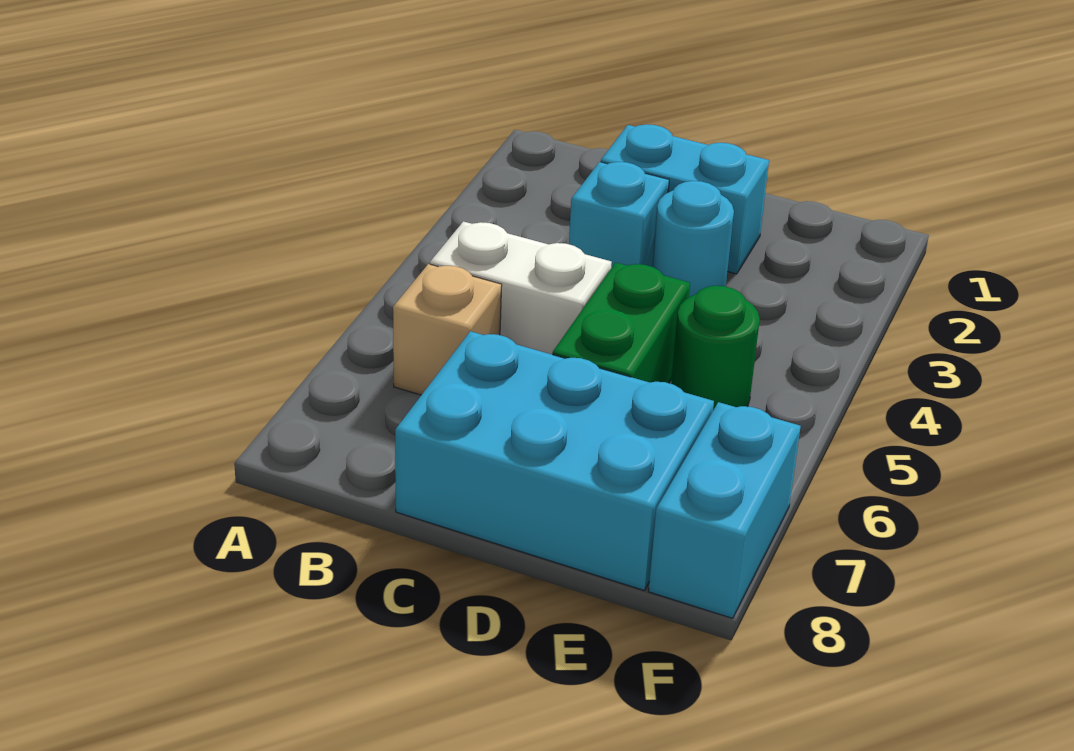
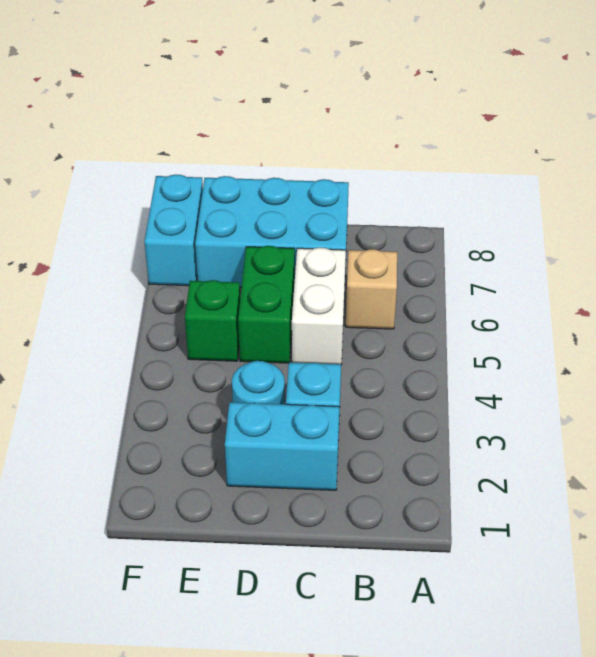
white brick B5:C5 level 1 -> white brick C5:C6 level 1
green round brick E5 level 1 -> green brick E5 level 1

